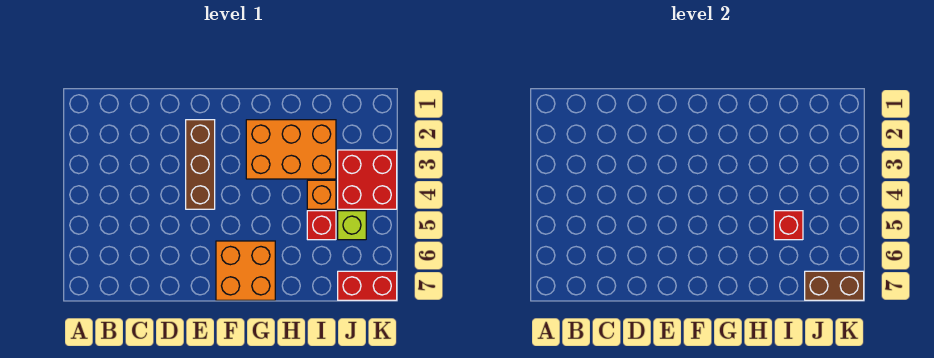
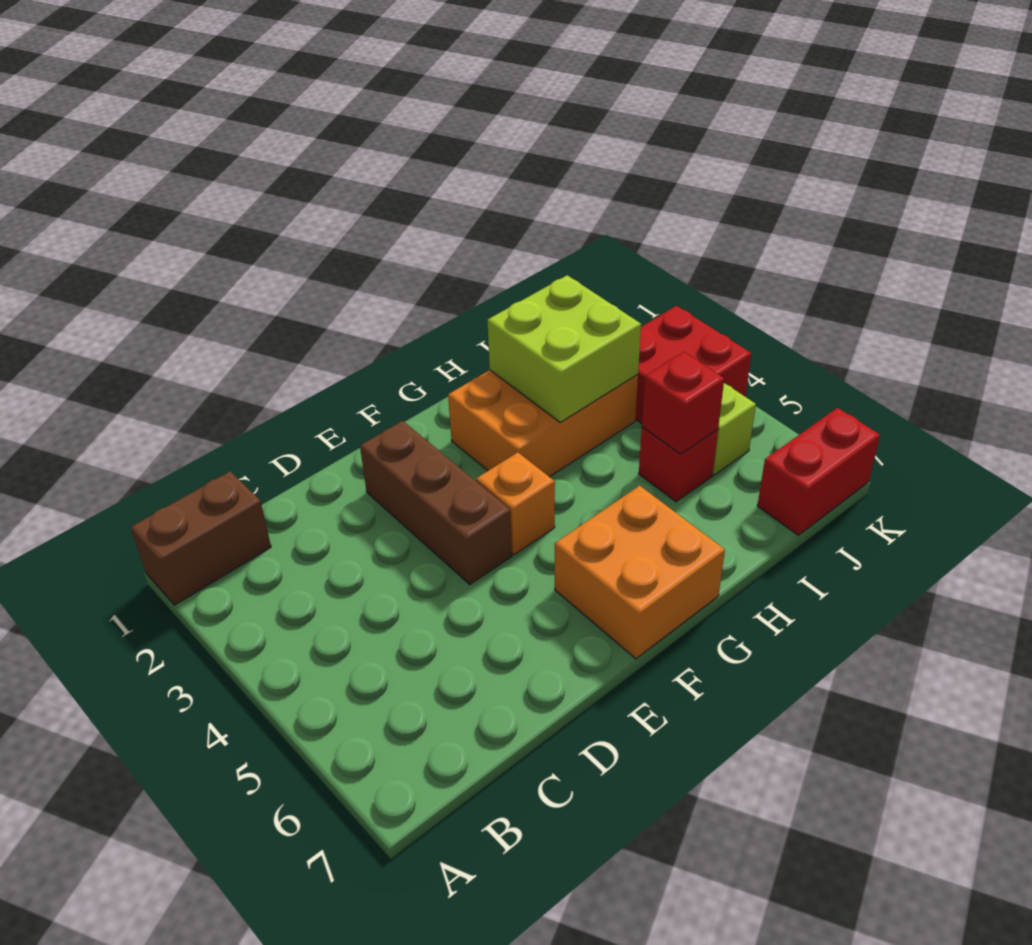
none -> lime brick H2:I3 level 2
orange brick I4 level 1 -> orange brick F4 level 1
brown brick J7:K7 level 2 -> brown brick A1:B1 level 1

